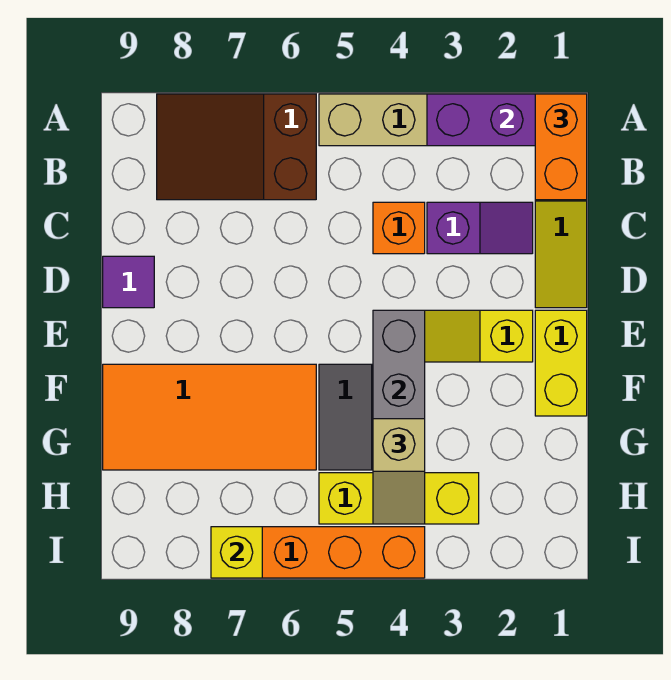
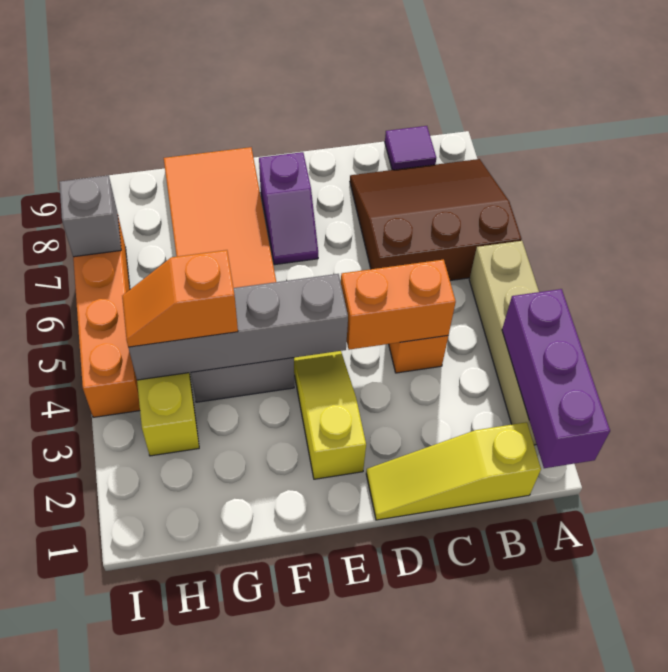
orange brick A1:B1 level 3 -> orange brick C4:D4 level 2
brown slope A6:B8 level 1 top 6 -> brown slope A6:C8 level 1 top 6
purple slope C2:C3 level 1 top 3 -> purple slope E7:E8 level 1 top 8
purple tile D9 level 1 -> purple tile B9 level 1
yellow brick E1:F1 level 1 -> none
tan slope G4:H4 level 3 top G -> orange slope G4:H4 level 3 top G
yellow brick I7 level 2 -> grey brick I7 level 2

